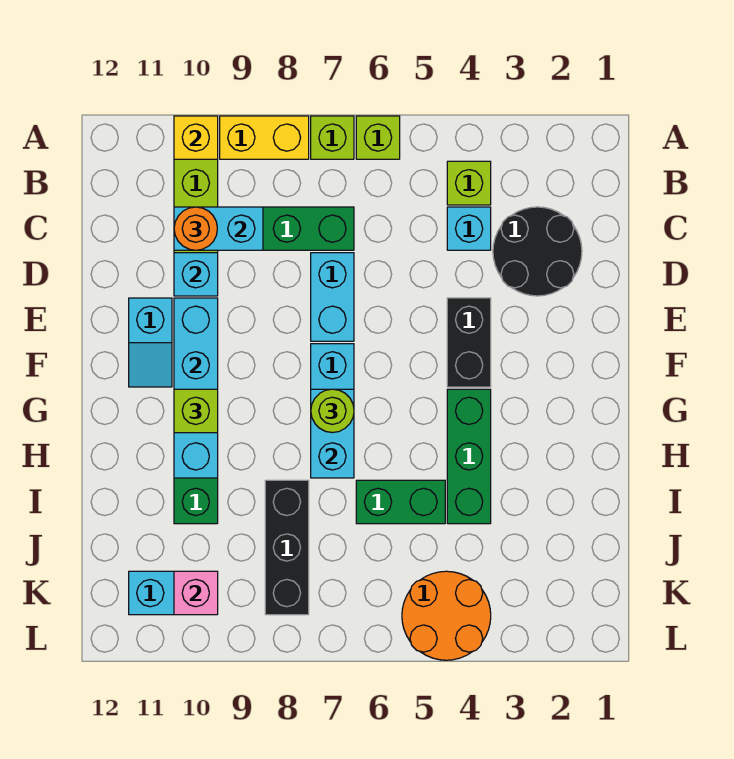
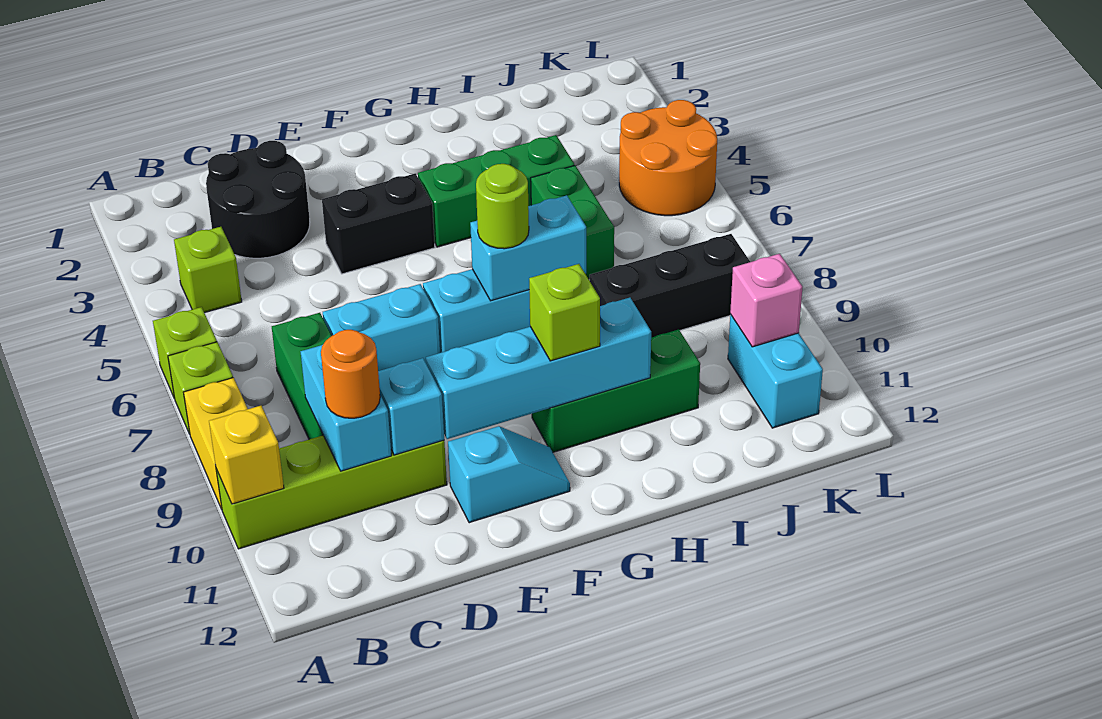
cyan brick C4 level 1 -> none

